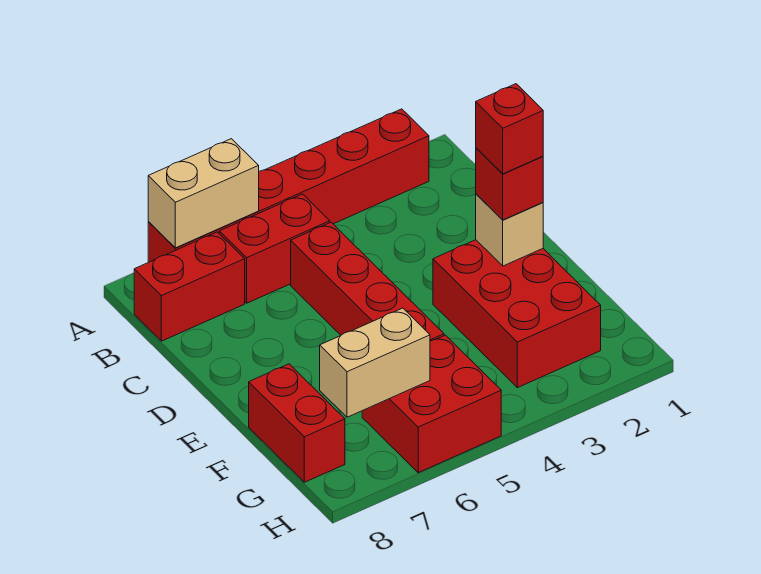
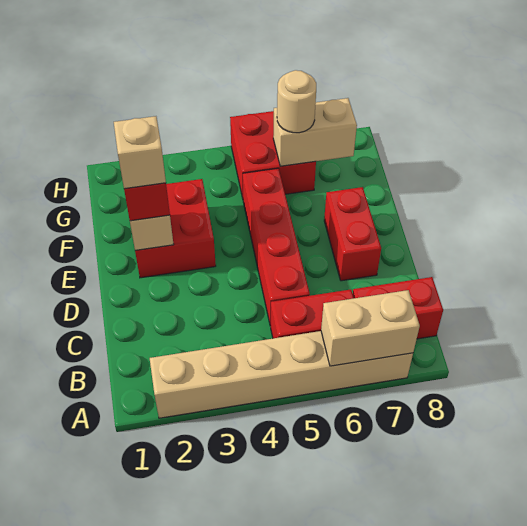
red brick A2:A7 level 1 -> tan brick A2:A7 level 1
red brick E2:G3 level 1 -> red brick E2:F3 level 1
red brick E2 level 4 -> tan brick E2 level 4
red brick F8:G8 level 1 -> red brick D7:E7 level 1
none -> tan round brick G6 level 3

